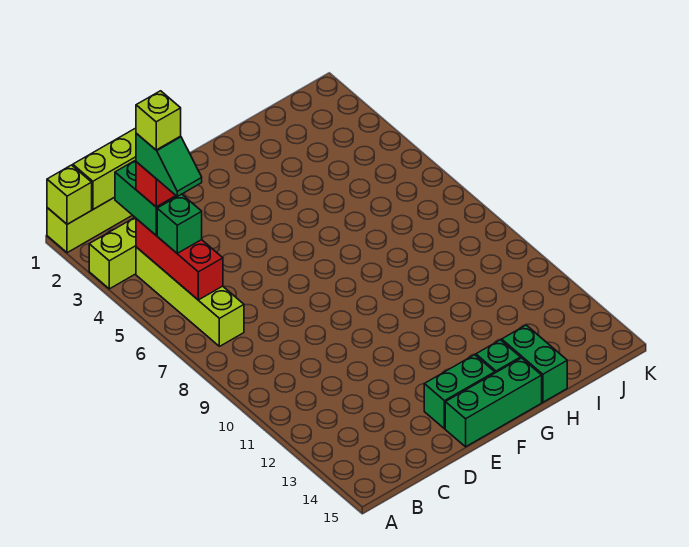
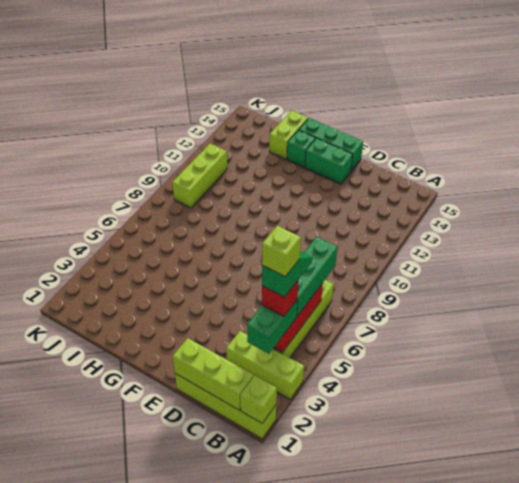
green brick B5 level 3 -> green brick B5:B7 level 3
green brick H14:H15 level 1 -> lime brick H14:H15 level 1
none -> lime brick J9:J11 level 1

